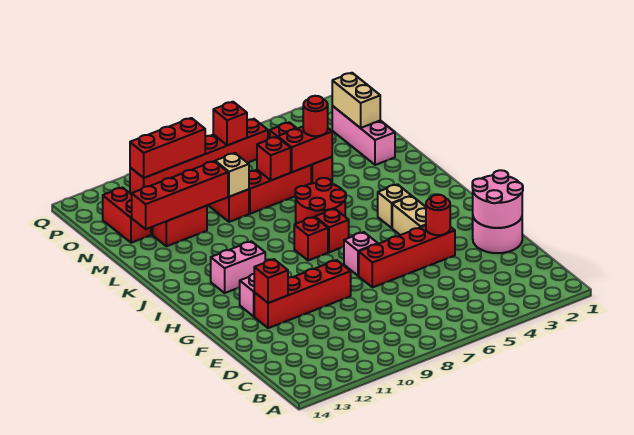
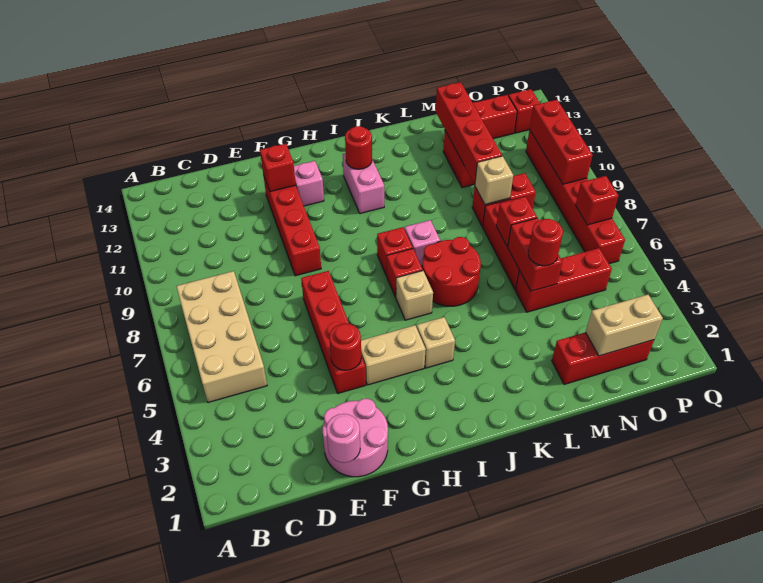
none -> tan brick B5:C8 level 1
pink round brick E1:F2 level 2 -> pink round brick E1 level 2
pink brick G7 level 1 -> pink brick J8 level 1
none -> tan brick I6 level 1
none -> red round brick I12 level 2
pink brick M2:O2 level 1 -> red brick M2:O2 level 1
none -> red brick P13 level 1

